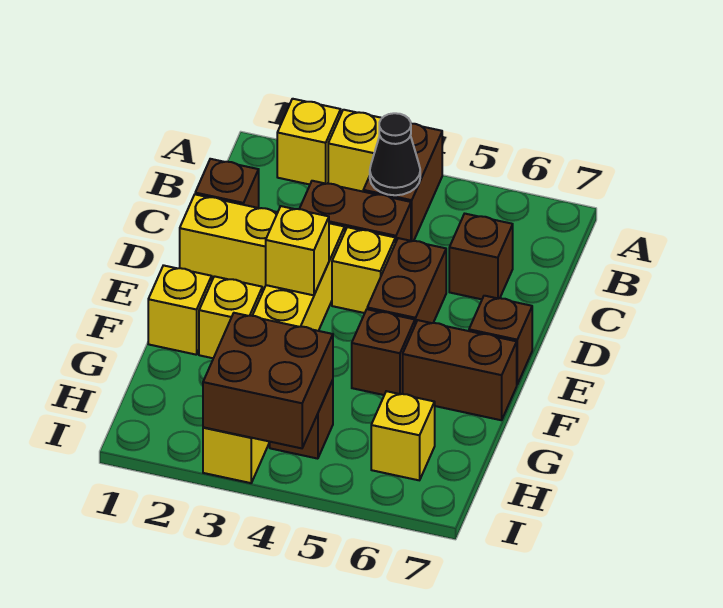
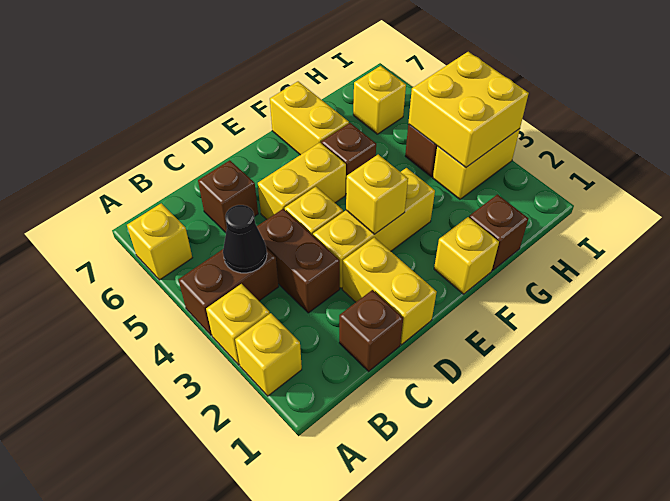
brown brick D5:E5 level 1 -> yellow brick D5:E5 level 1
brown brick E7 level 1 -> brown brick G1 level 1
yellow brick F2 level 1 -> yellow brick A6 level 1
brown brick F6:F7 level 1 -> yellow brick F6:F7 level 1
brown brick H3:I4 level 2 -> yellow brick H3:I4 level 2

